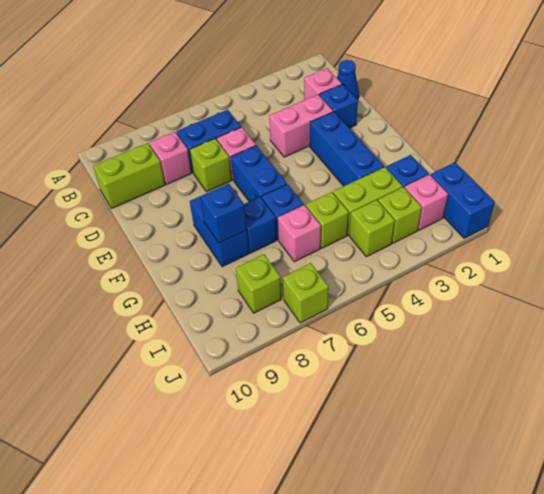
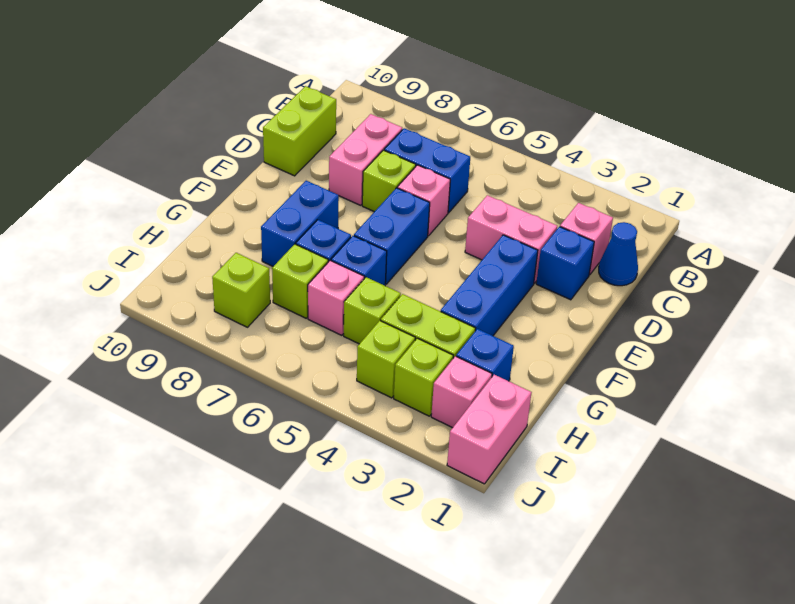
pink brick C8 level 1 -> pink brick C8:D8 level 1
lime brick C9:C10 level 1 -> lime brick C10:D10 level 1
blue brick G8 level 2 -> none
blue brick I1:J1 level 1 -> pink brick I1:J1 level 1
lime brick J7 level 1 -> lime brick H7 level 1

